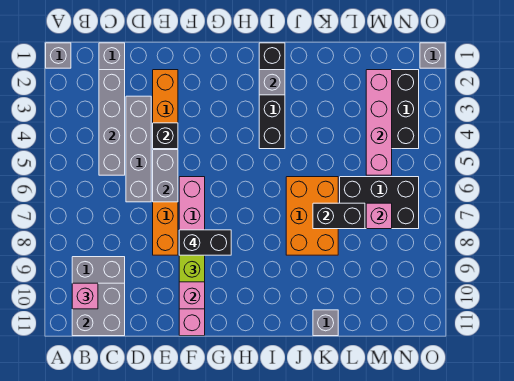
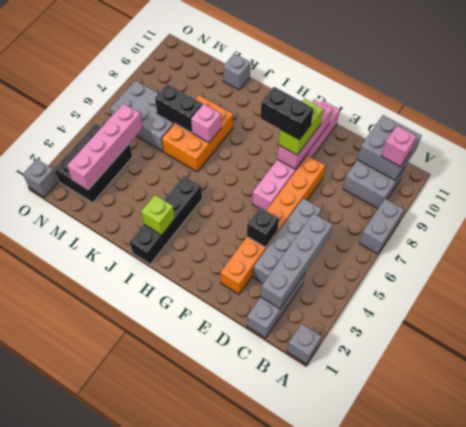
grey brick E5:E6 level 2 -> grey brick A7:A8 level 1
grey brick I2 level 2 -> lime brick I2 level 2
black brick L6:N7 level 1 -> grey brick L6:N7 level 1
pink brick M7 level 2 -> pink brick J7 level 2

